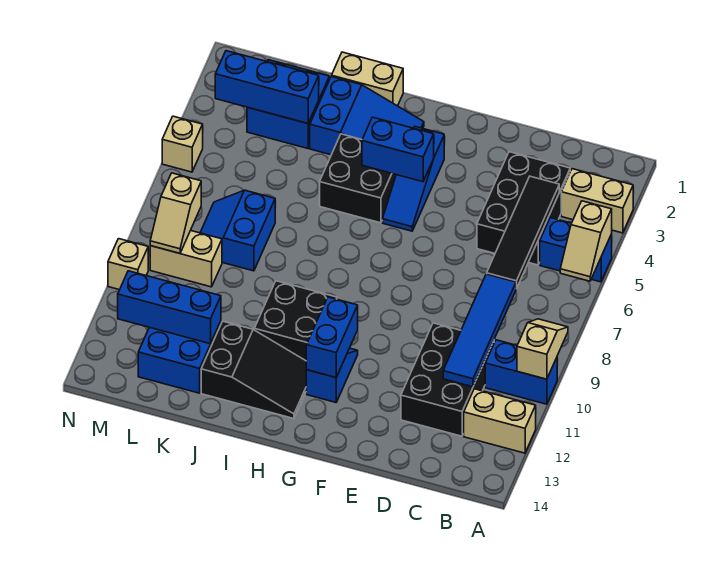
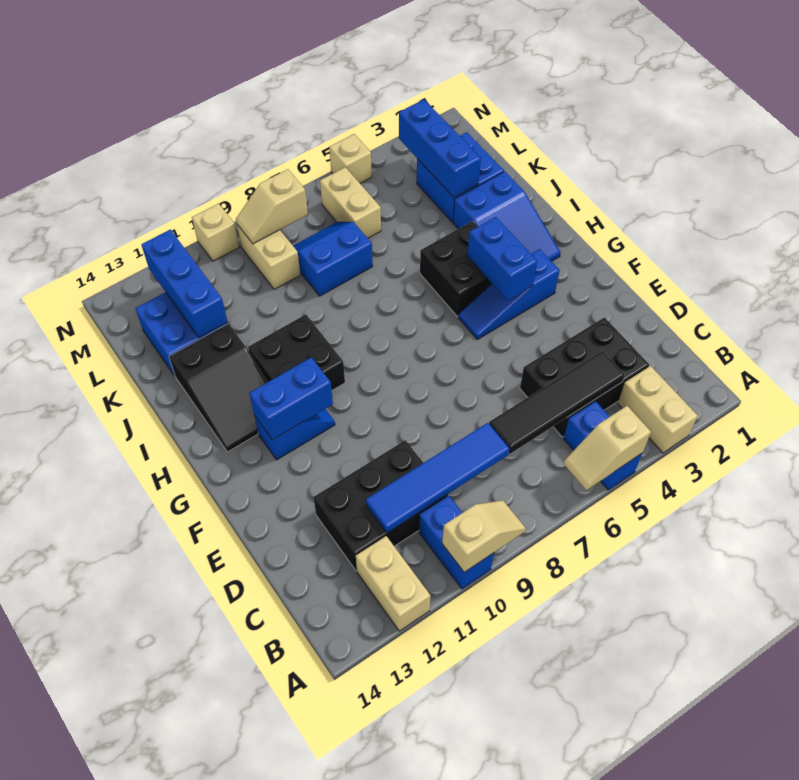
tan brick I1:J1 level 1 -> tan brick L6:M6 level 1

